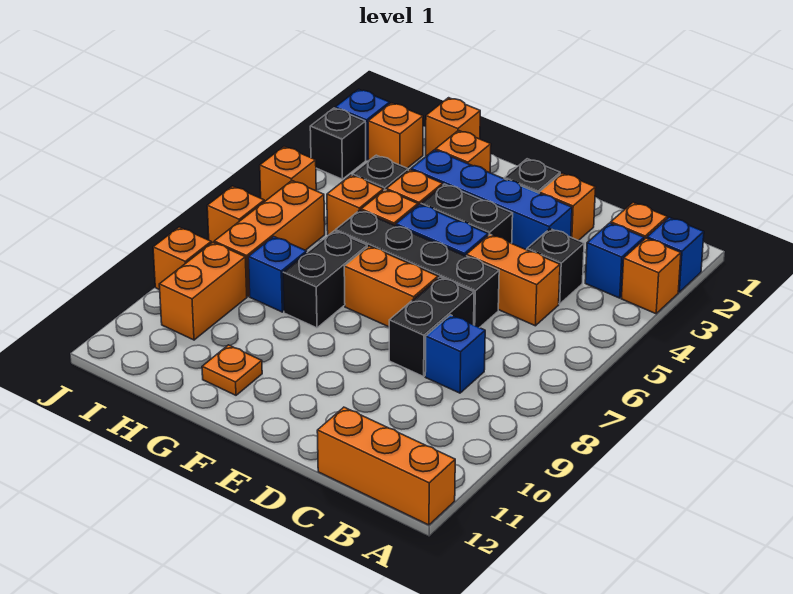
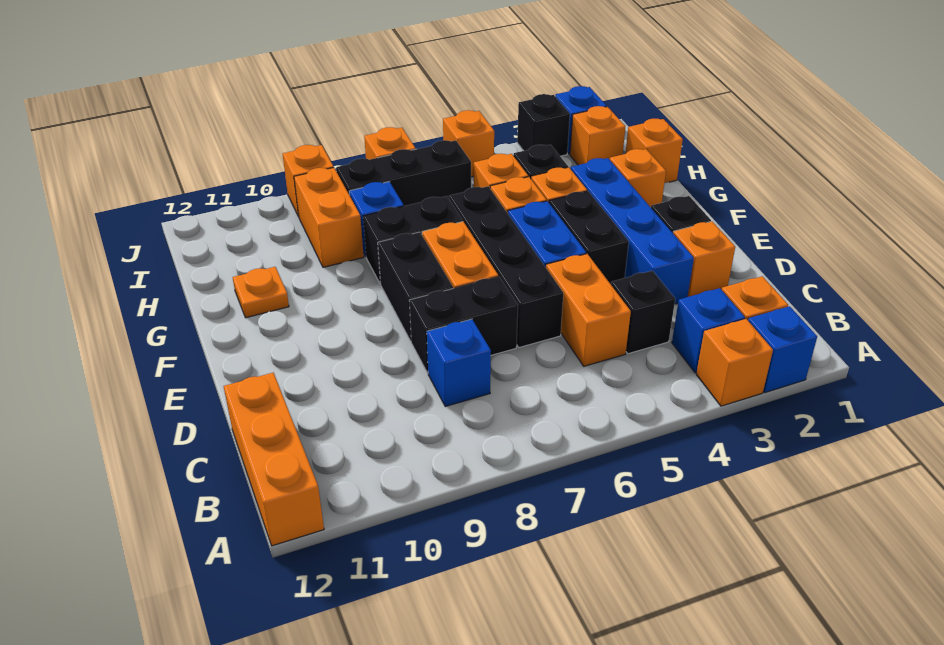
none -> black brick E8:F8 level 1
orange brick I6:I8 level 1 -> black brick I6:I8 level 1
orange brick I9:I10 level 1 -> orange brick H9:I9 level 1

